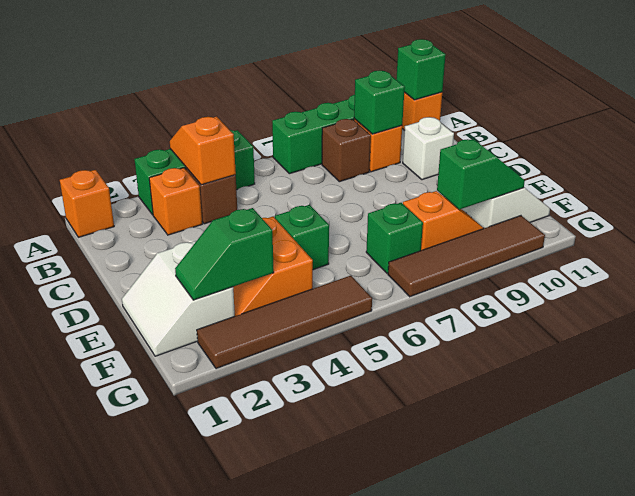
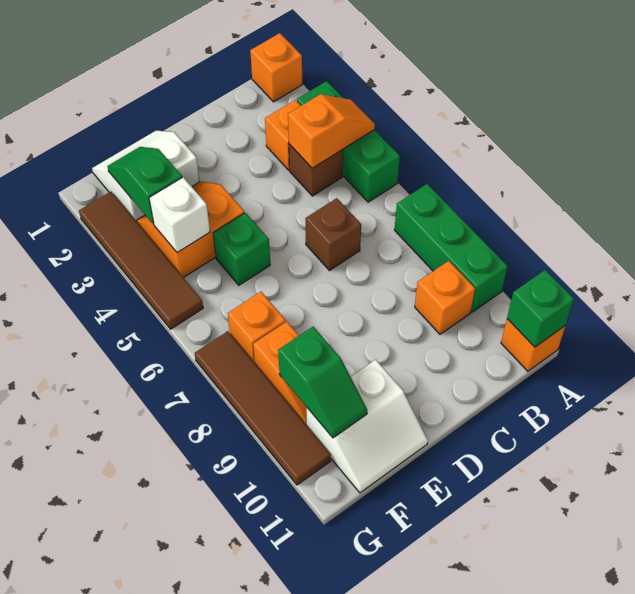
brown brick B8 level 1 -> brown brick C6 level 1
green brick B9 level 2 -> none
white brick C10 level 1 -> white brick F4 level 2
green brick F7 level 1 -> orange brick F7 level 1

